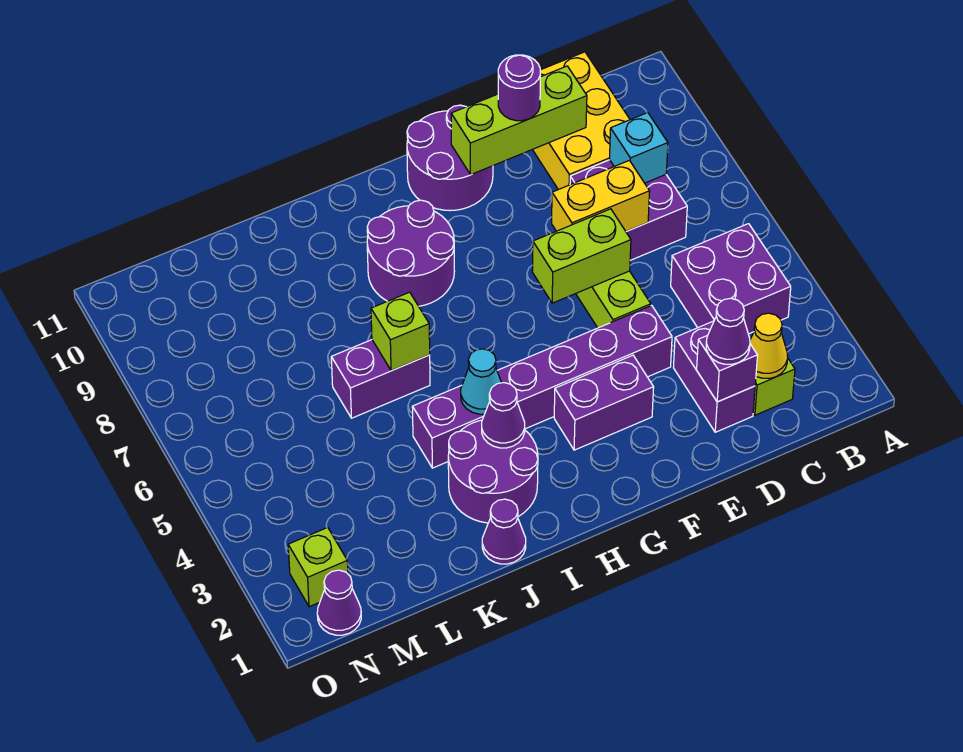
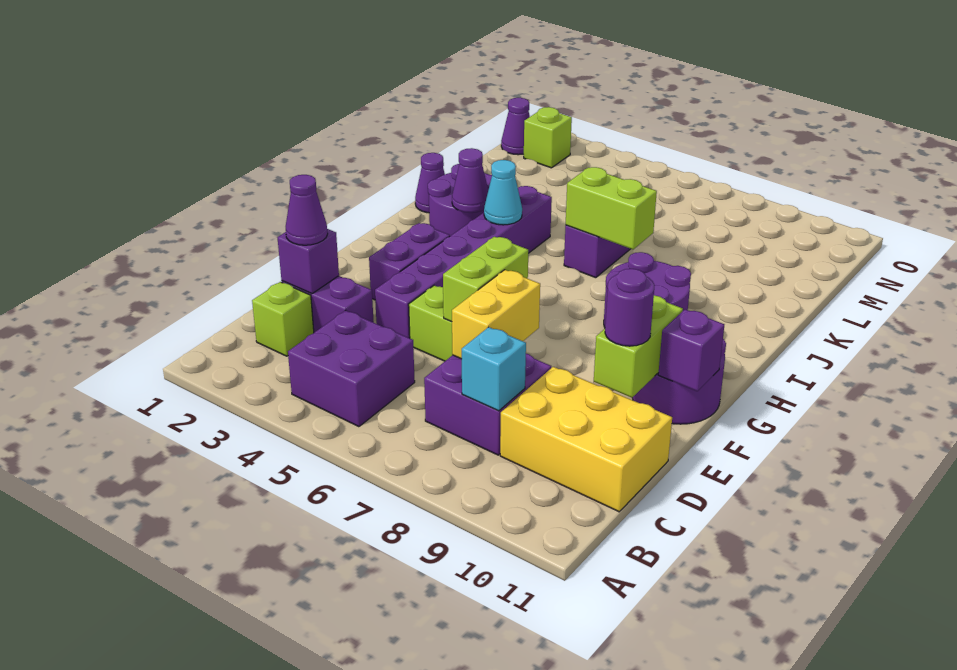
yellow cone C2 level 2 -> none
lime brick D10:F10 level 2 -> lime brick E10:F10 level 2
none -> purple brick F11 level 2
lime brick J6 level 2 -> lime brick J6:J7 level 2

